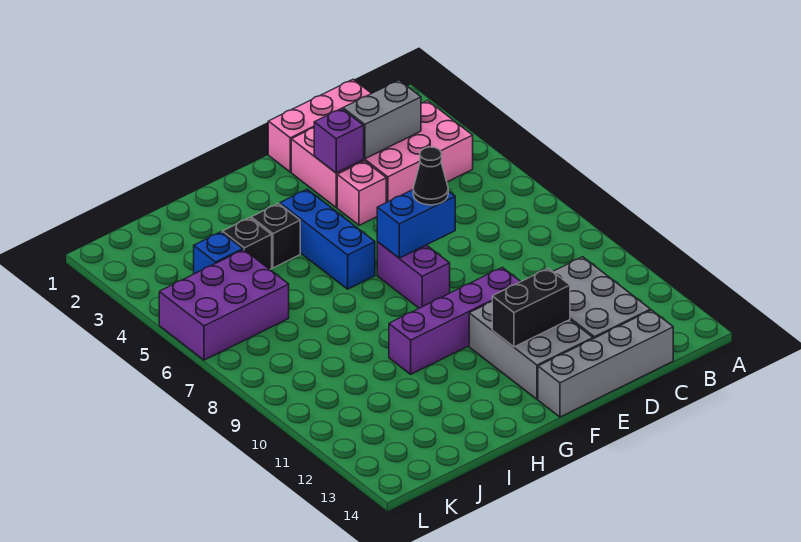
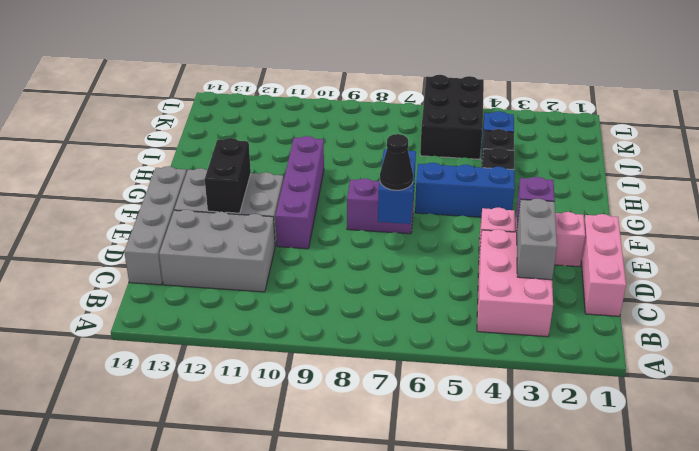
purple brick J5:L6 level 1 -> black brick J5:L6 level 1

